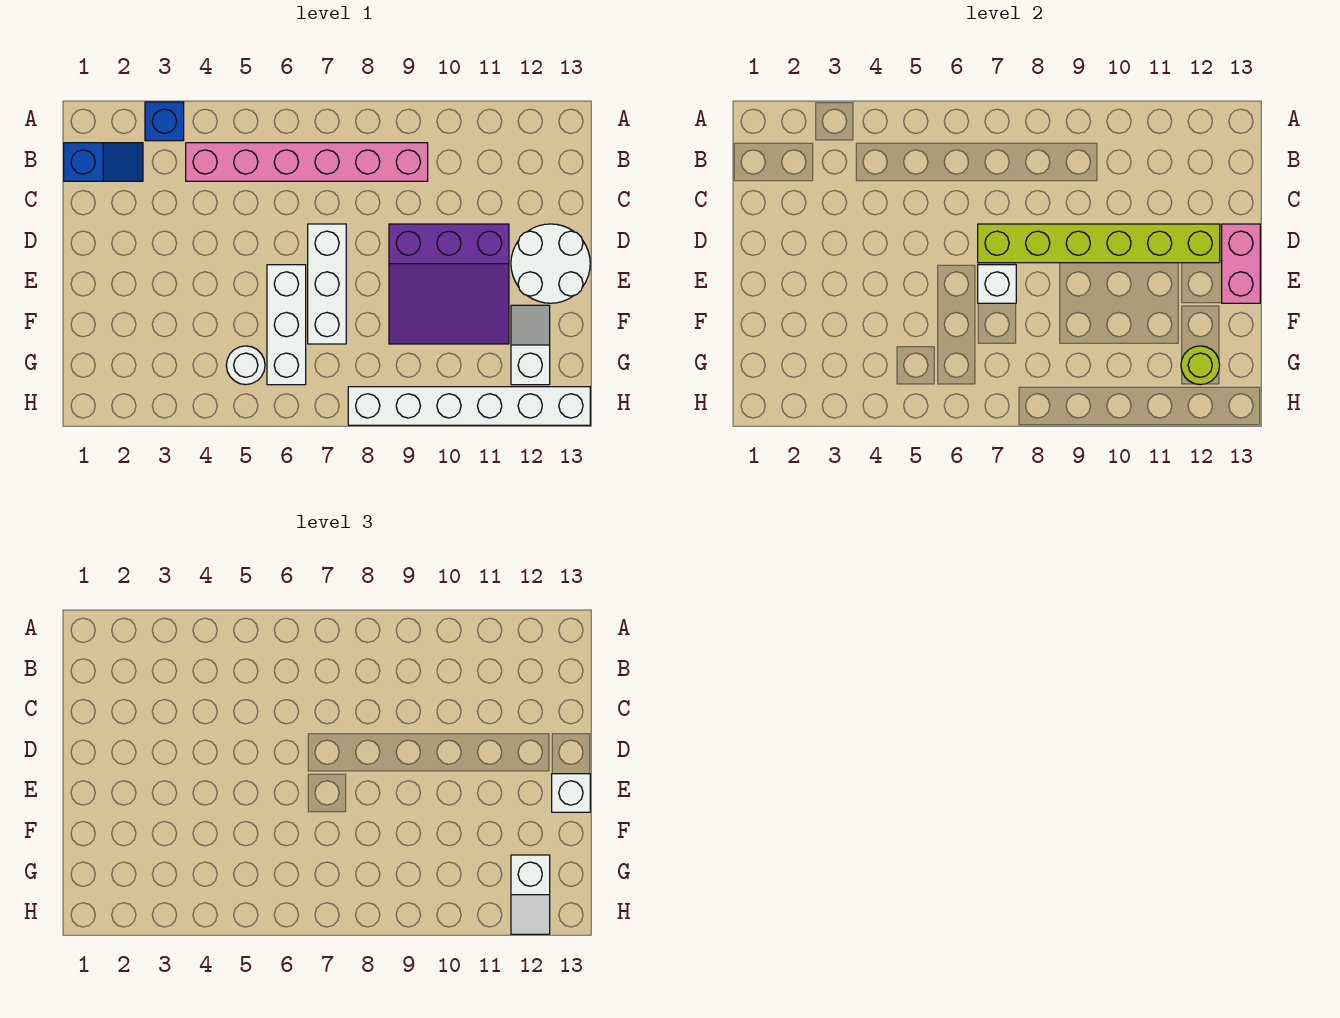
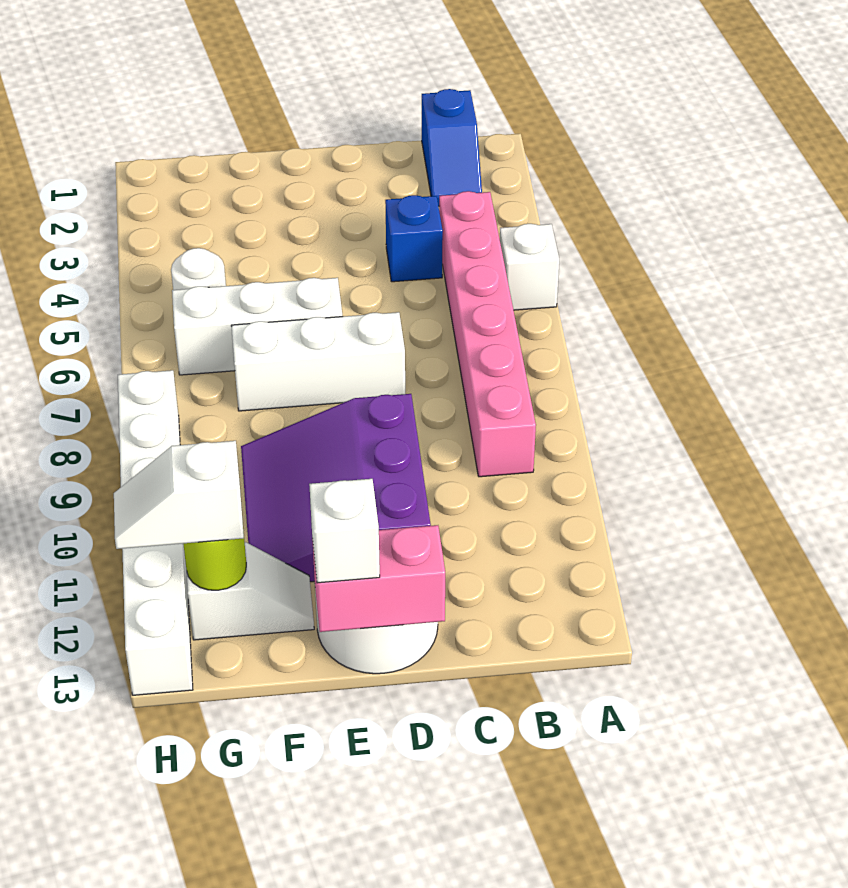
blue brick A3 level 1 -> blue brick C4 level 1
lime brick D7:D12 level 2 -> none
white brick E7 level 2 -> white brick A5 level 1

